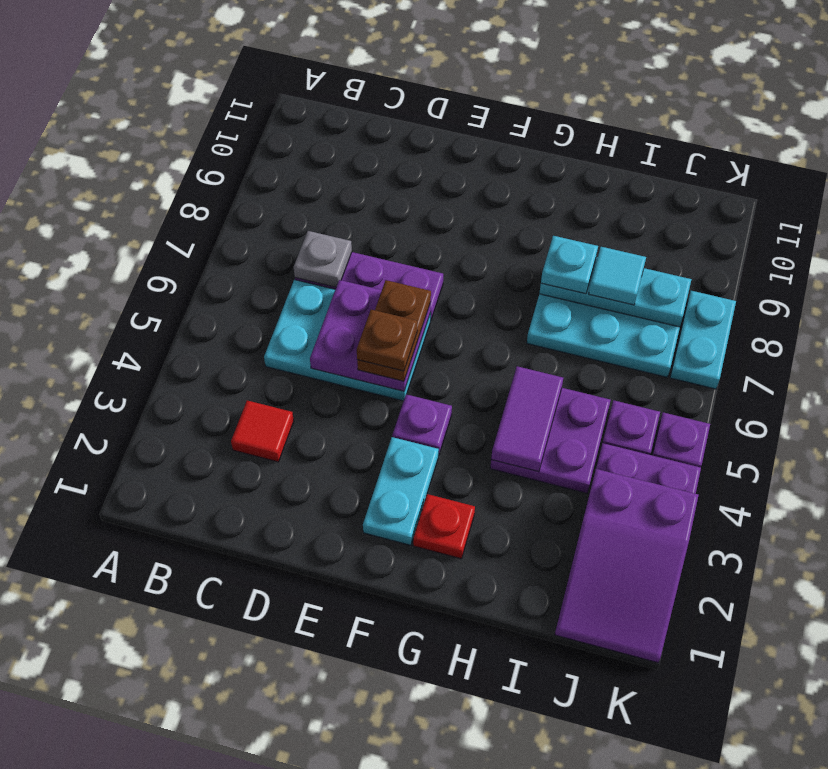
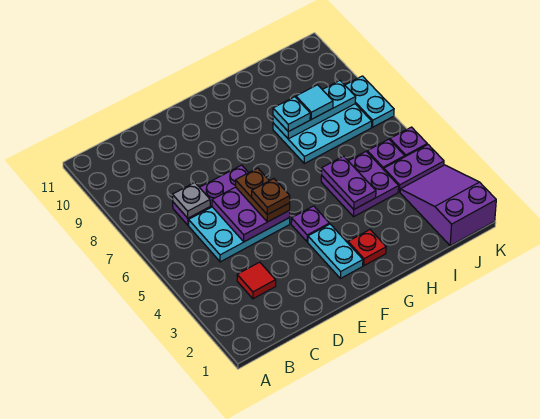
purple tile H4:H5 level 2 -> purple plate H4:H5 level 2
purple slope J1:K3 level 1 top 3 -> purple slope J1:K3 level 1 top 1

